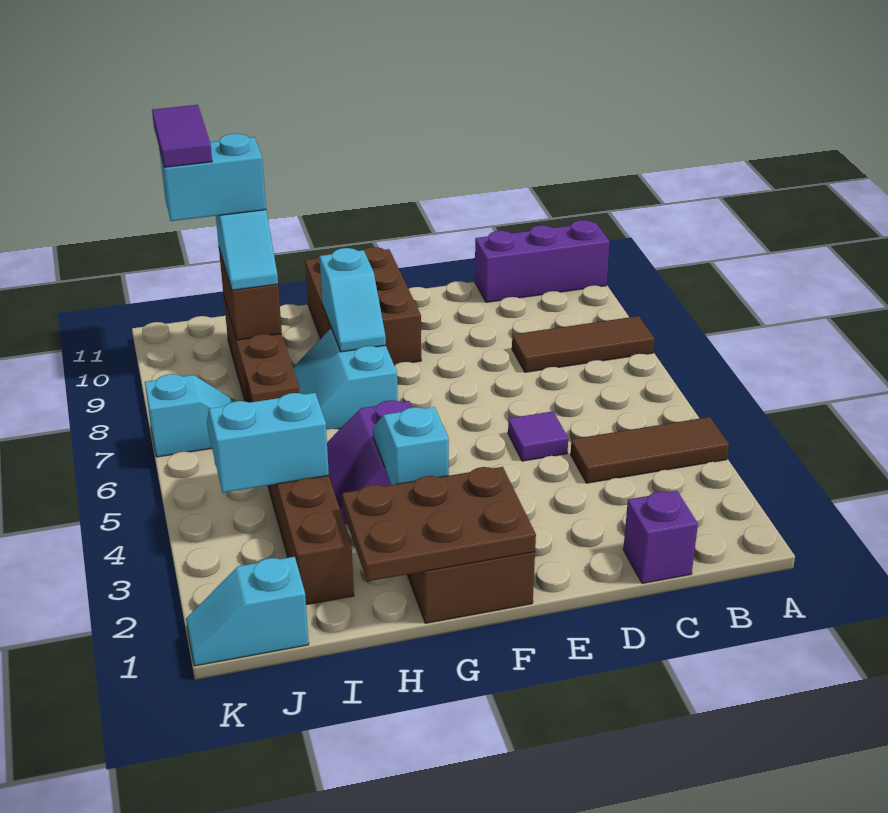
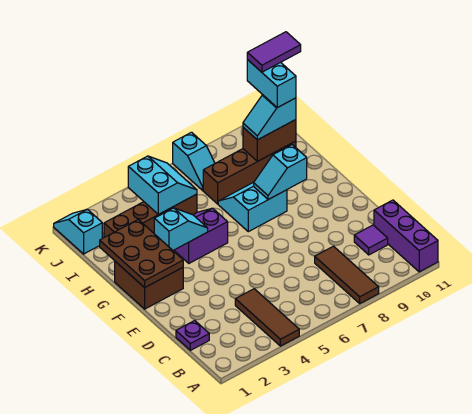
purple brick C1 level 1 -> purple plate C1 level 1
purple tile D5 level 1 -> purple tile C10 level 1
brown brick F9:G11 level 1 -> none

